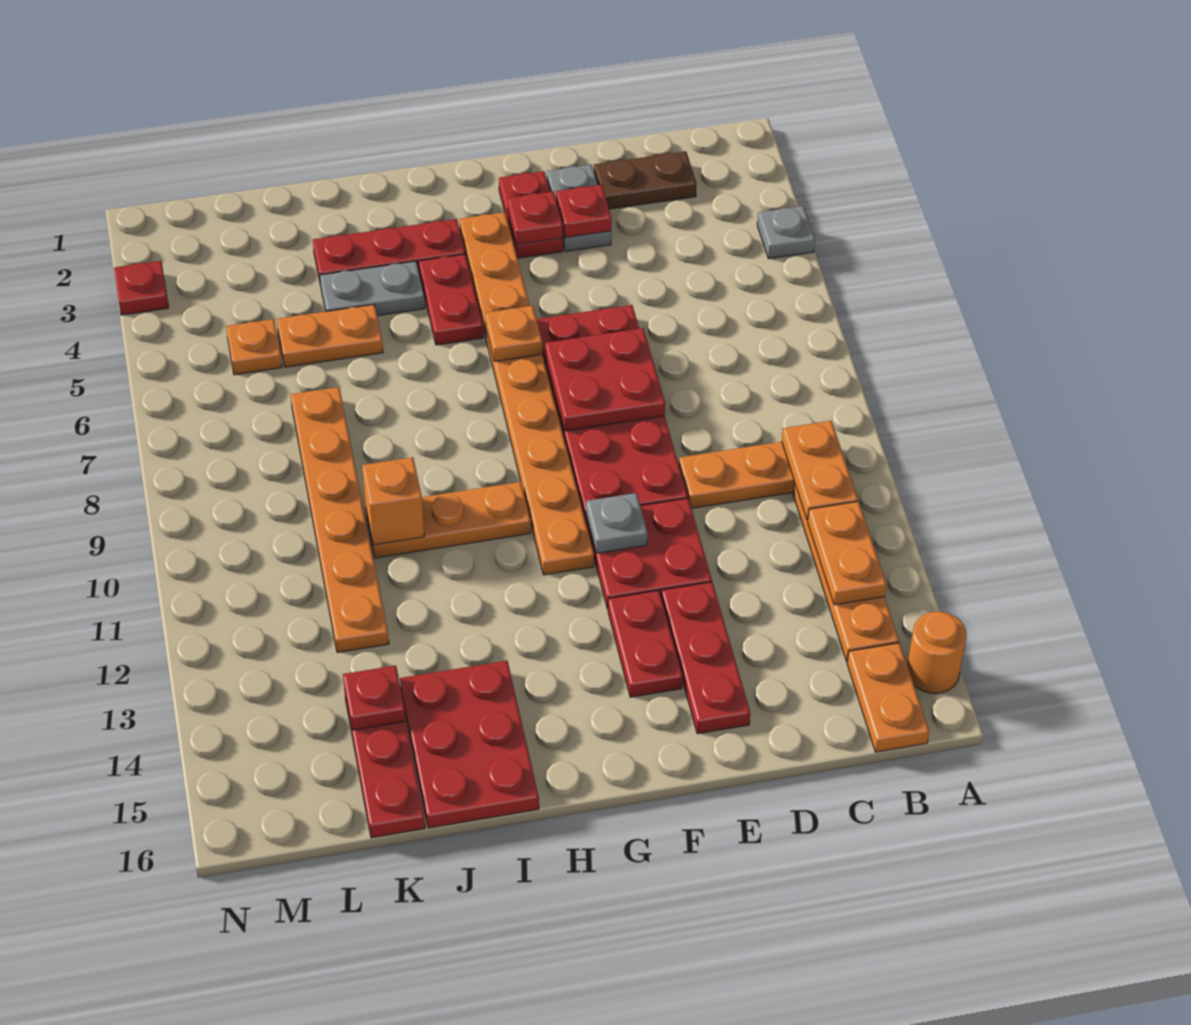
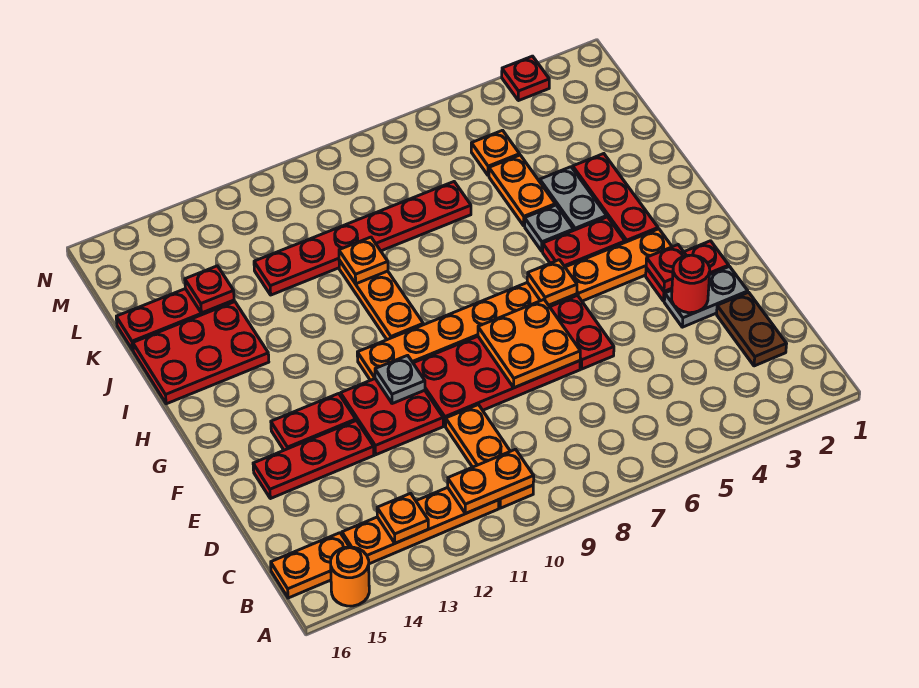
grey plate A4 level 1 -> grey plate I5 level 1
orange plate B12:B13 level 2 -> orange plate B13 level 2
red plate E3 level 2 -> red round brick E3 level 2
red plate E7:F8 level 2 -> orange plate E7:F8 level 2
orange brick J10 level 2 -> orange plate J10 level 2
orange plate K7:K12 level 1 -> red plate K7:K12 level 1

